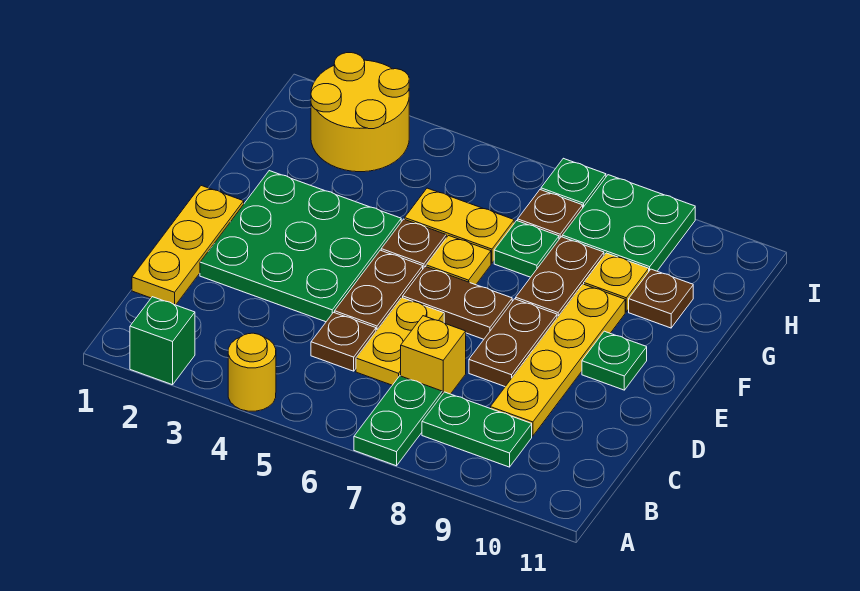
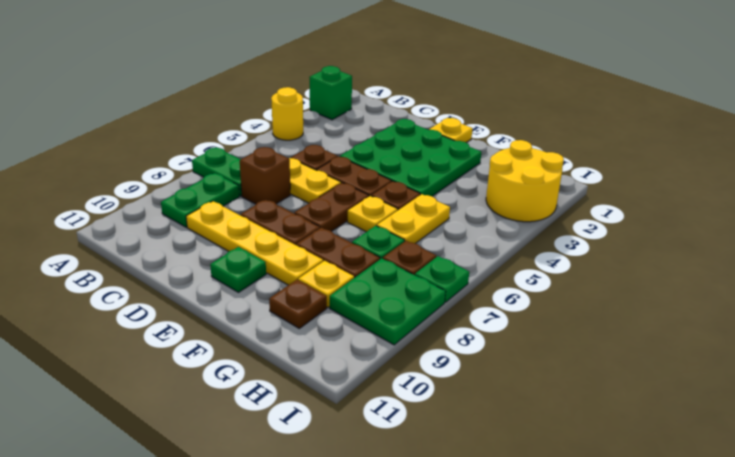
yellow plate C1:E1 level 1 -> yellow plate E1 level 1
yellow brick C7 level 1 -> brown brick C7 level 1

